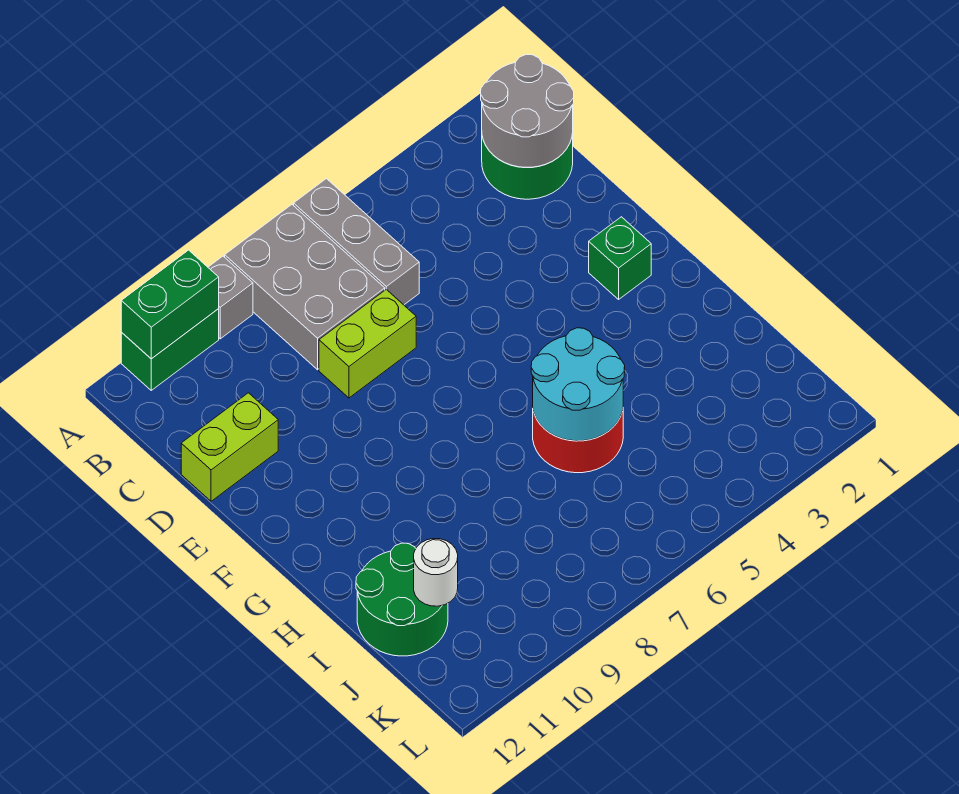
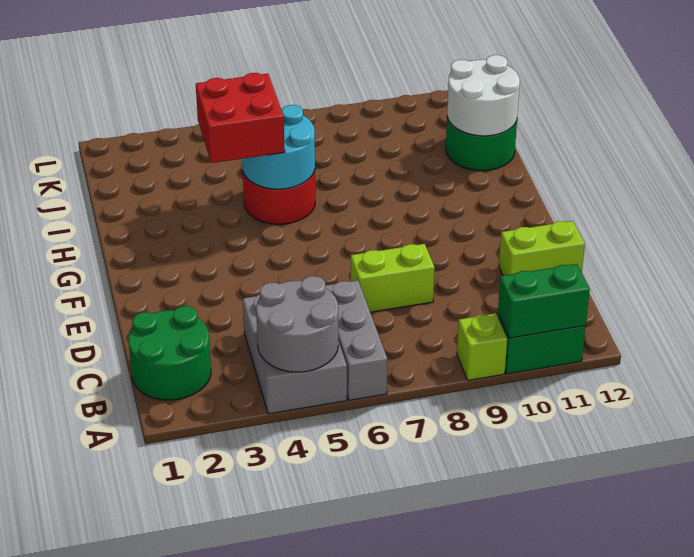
grey brick A7:C8 level 1 -> grey brick A4:C5 level 1
grey brick A9 level 1 -> lime brick A9 level 1
grey round brick B1:C2 level 2 -> grey round brick A4:B5 level 2
green brick F2 level 1 -> none
none -> red brick H4:I5 level 3
white round brick J11 level 2 -> white round brick I11:J12 level 2

